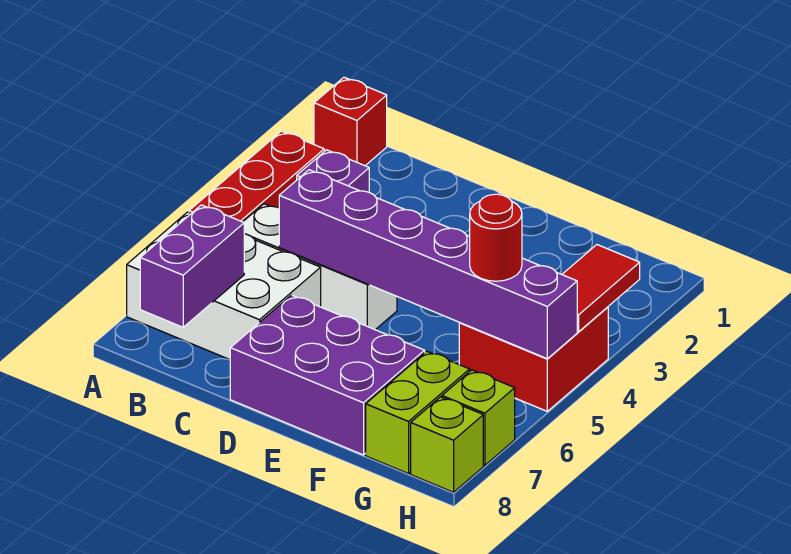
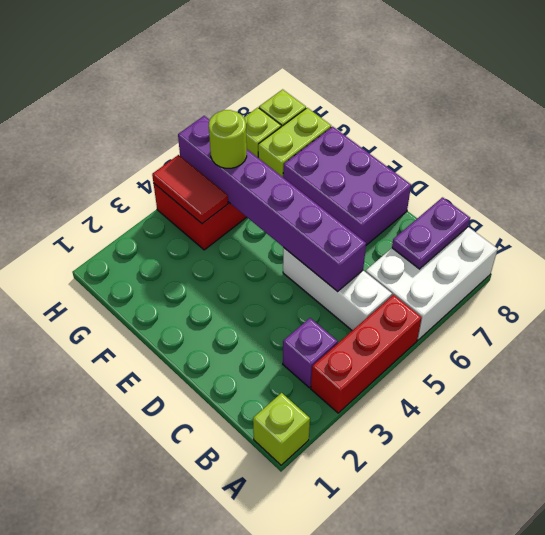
red brick A1 level 1 -> lime brick A1 level 1
white brick A6:C7 level 1 -> white brick A6:B8 level 1
purple brick B7:B8 level 2 -> purple plate B7:B8 level 2
red round brick G5 level 3 -> lime round brick G5 level 3
red tile H3:H4 level 2 -> red tile G4:H4 level 2

